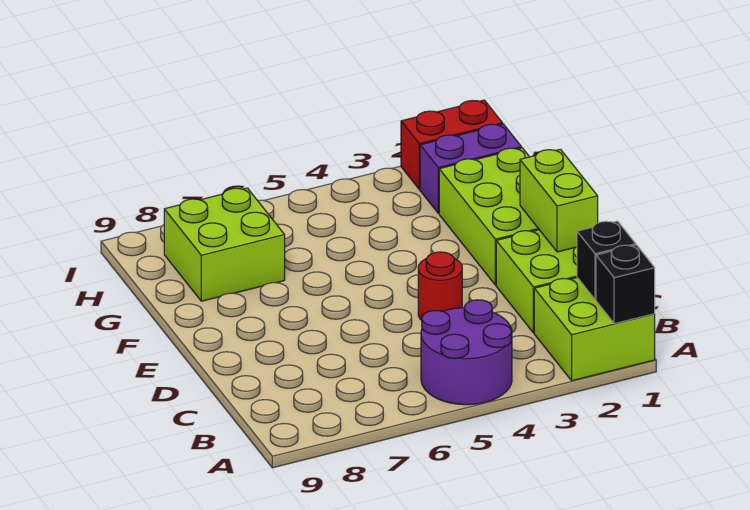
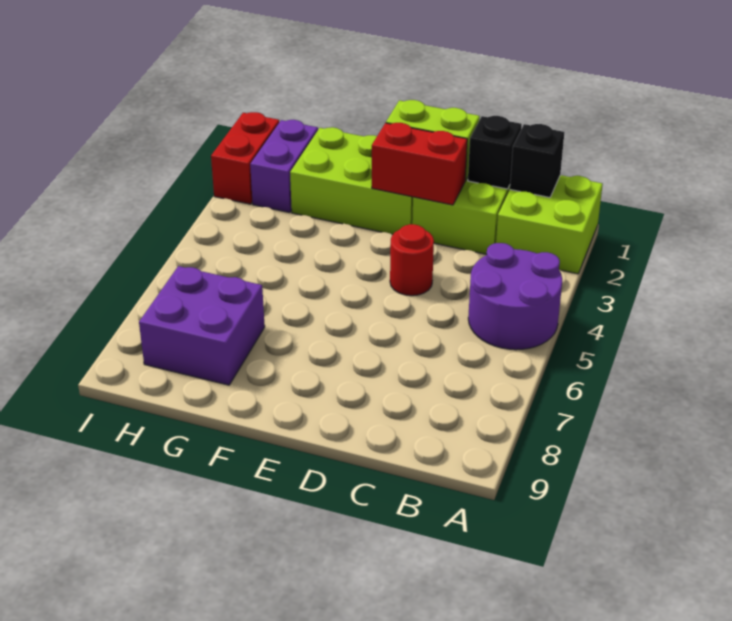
black brick A1 level 2 -> black brick C1 level 2
none -> red brick D2:E2 level 2
lime brick G7:H8 level 1 -> purple brick G7:H8 level 1

